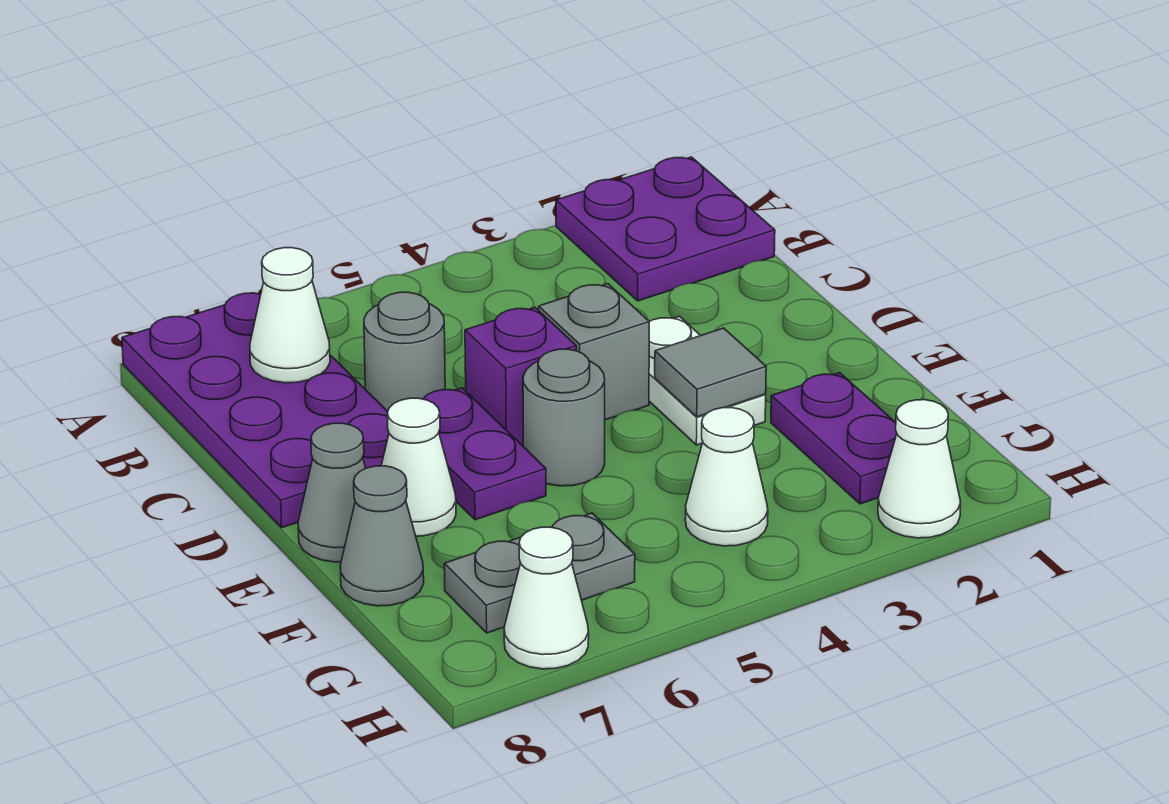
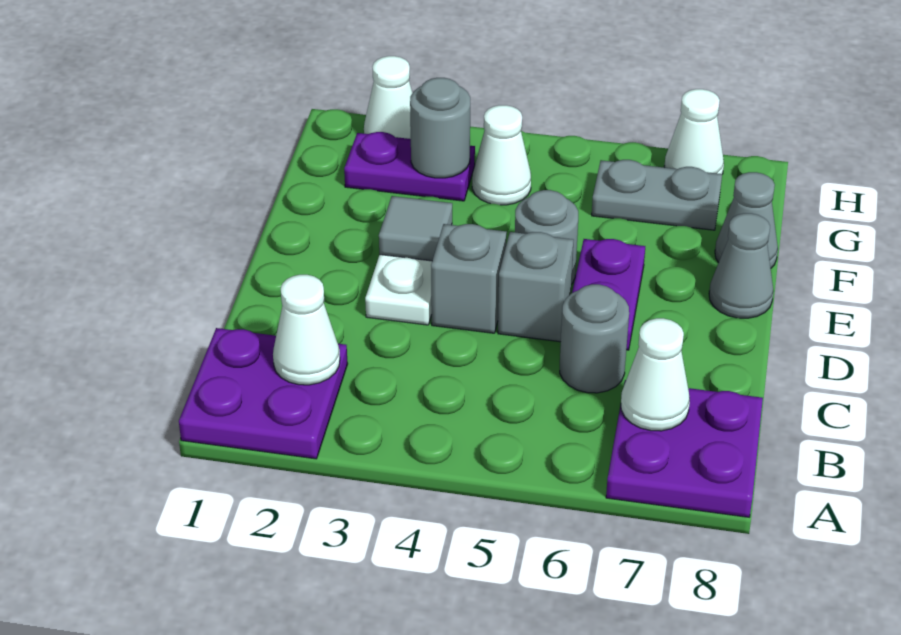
purple plate A7:D8 level 1 -> purple plate A7:B8 level 1
purple brick D5 level 1 -> grey brick D5 level 1
white cone E7 level 1 -> white cone B2 level 2
purple plate F2:G2 level 1 -> purple plate G2:G3 level 1
none -> grey round brick G3 level 2

